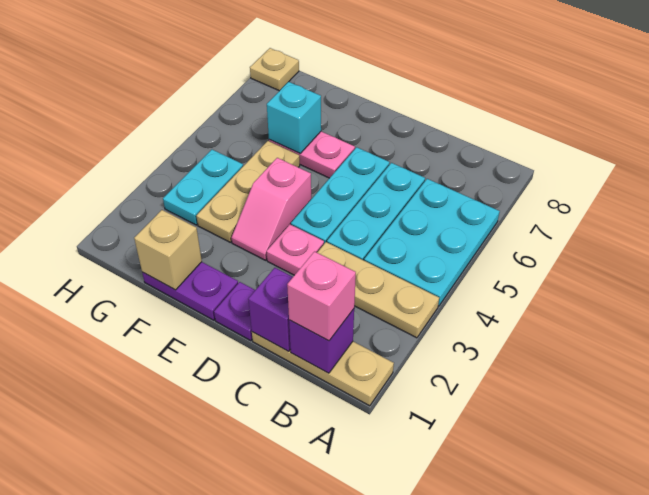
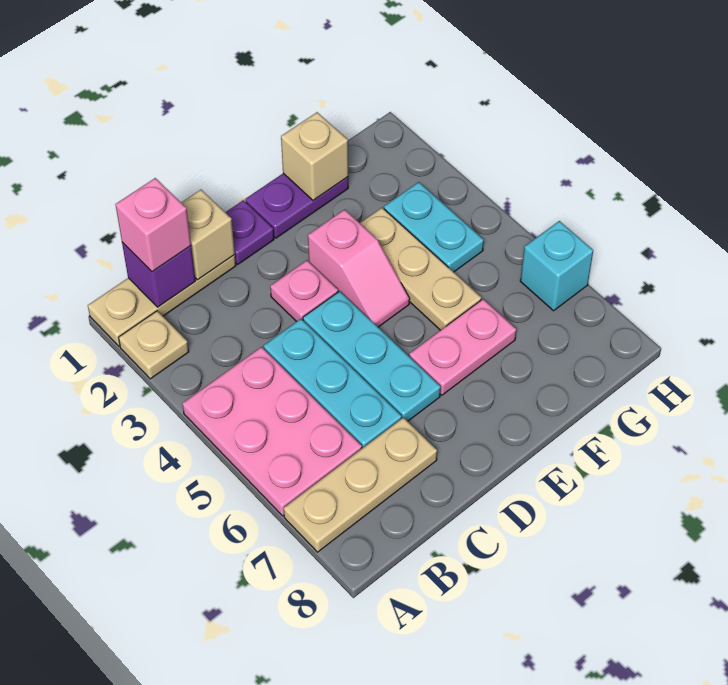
tan plate A3:C3 level 1 -> tan plate A7:C7 level 1
cyan plate A4:B6 level 1 -> pink plate A4:B6 level 1
purple brick C1 level 2 -> tan brick C1 level 2
pink slope E3:E4 level 1 top 4 -> pink slope E3:E4 level 1 top 3
cyan brick F6 level 2 -> cyan brick H6 level 1
tan plate H8 level 1 -> tan plate A2 level 1

